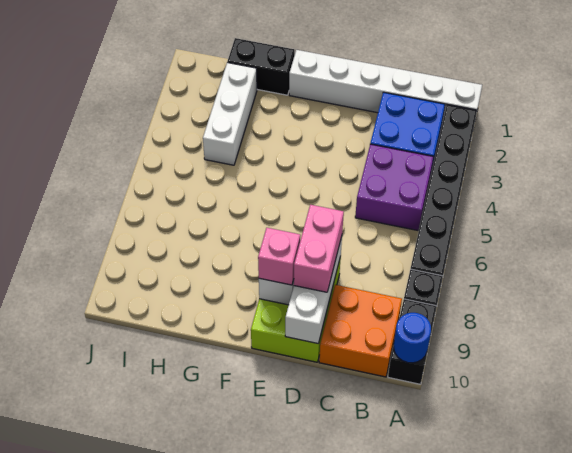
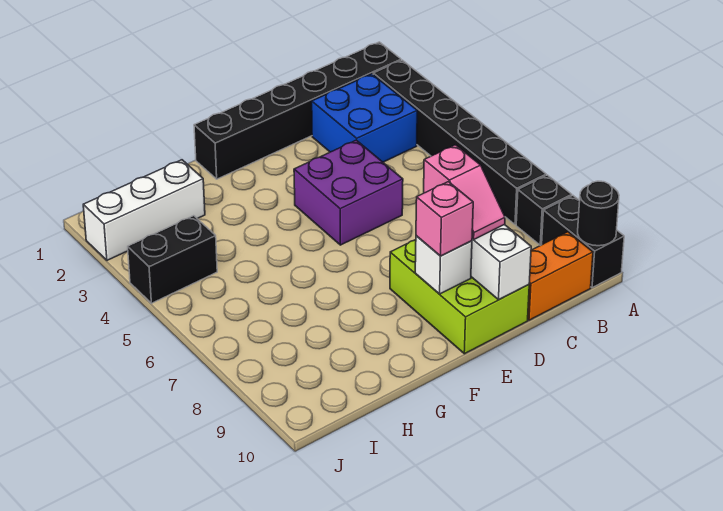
white brick A1:F1 level 1 -> black brick A1:F1 level 1
blue round brick A10 level 2 -> black round brick A10 level 2
purple brick B4:C5 level 1 -> purple brick D4:E5 level 1
orange brick B9:C10 level 1 -> orange brick B10:C10 level 1
pink brick D8:D9 level 3 -> pink slope D8:D9 level 3 top 8
black brick G1:H1 level 1 -> black brick I4:J4 level 1
white brick H2:H4 level 1 -> white brick H2:J2 level 1

